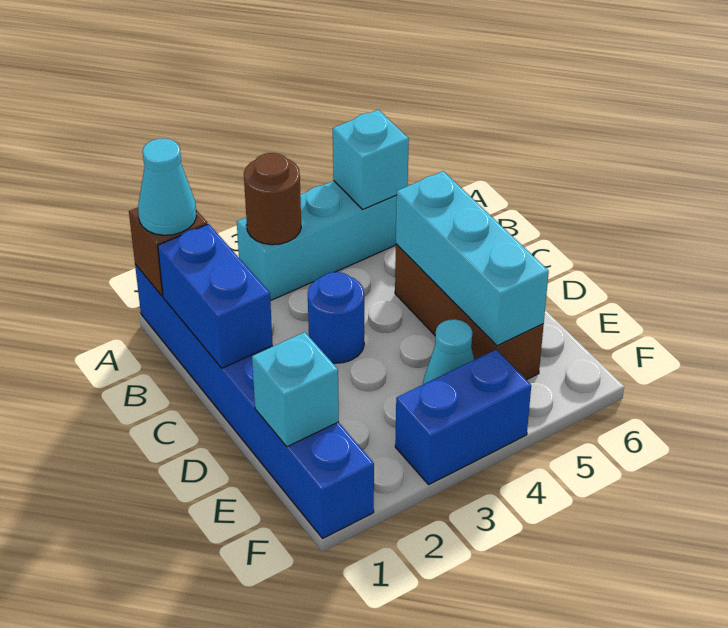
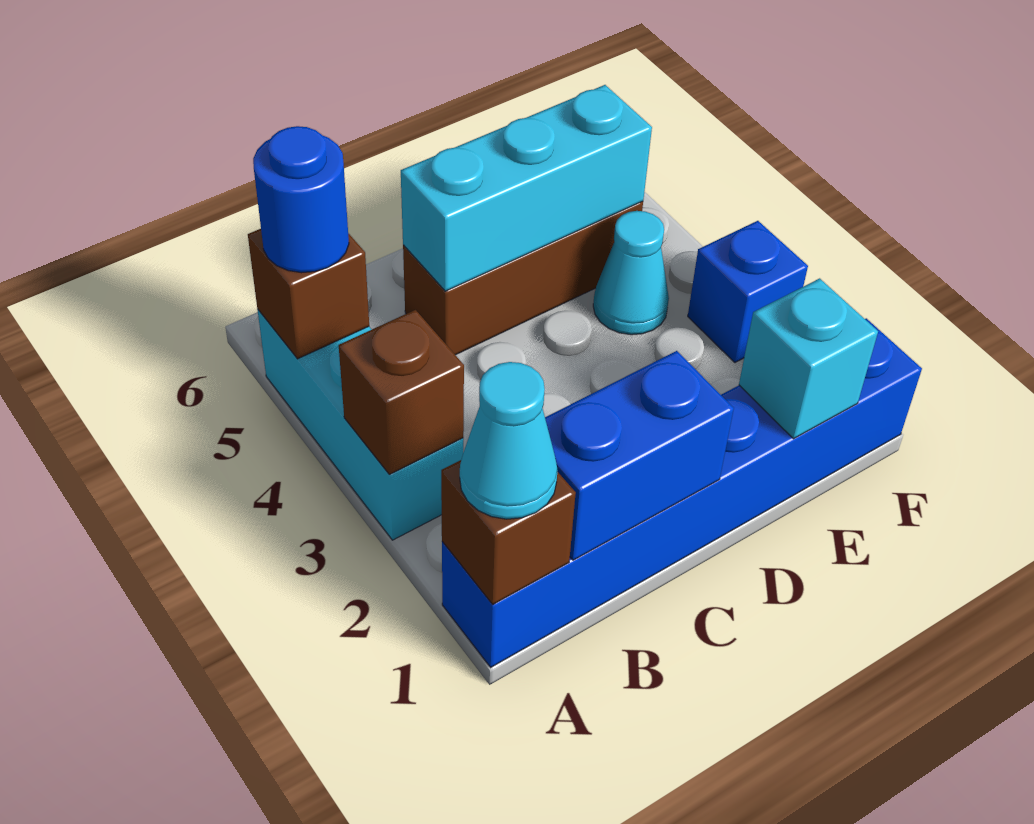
brown round brick A3 level 2 -> brown brick A3 level 2
cyan brick A5 level 2 -> brown brick A5 level 2
blue round brick C3 level 1 -> blue round brick A5 level 3
blue brick F3:F4 level 1 -> blue brick F3 level 1

